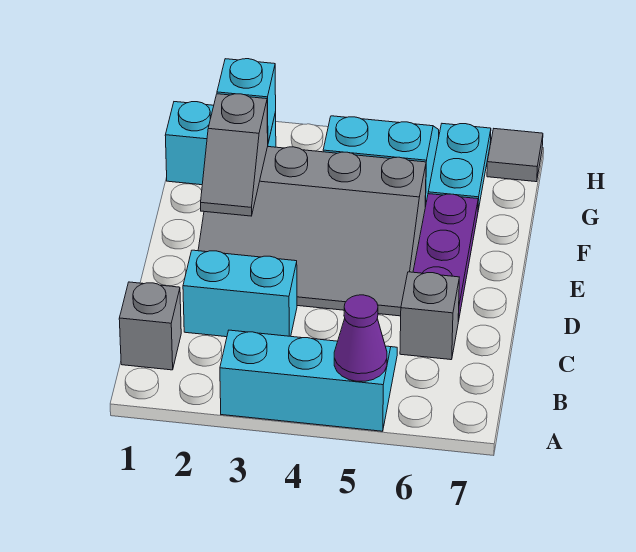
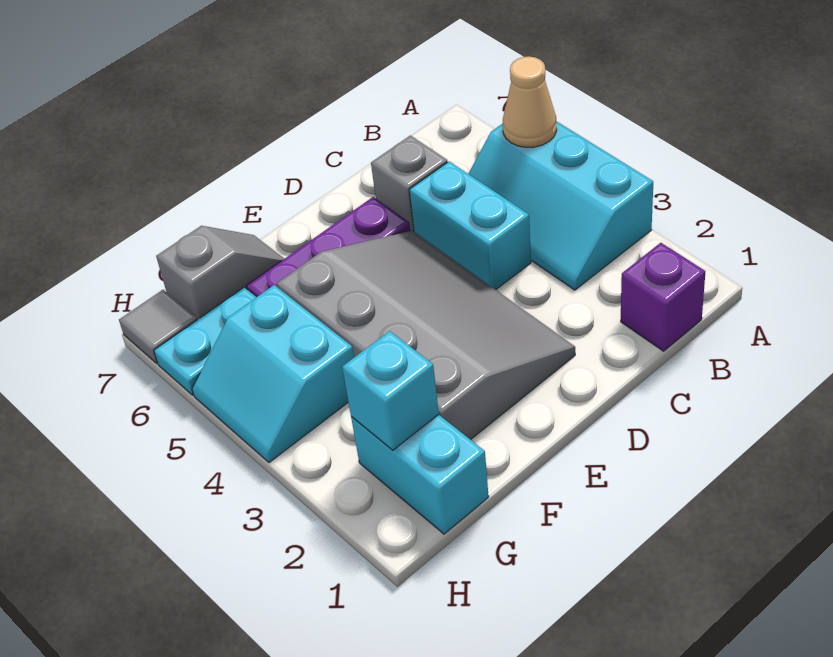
purple cone A5 level 2 -> tan cone A5 level 2
grey brick B1 level 1 -> purple brick B1 level 1
cyan brick C2:C3 level 1 -> cyan brick C4:C5 level 1
grey slope E2:F2 level 2 top F -> grey slope F7:G7 level 1 top G

